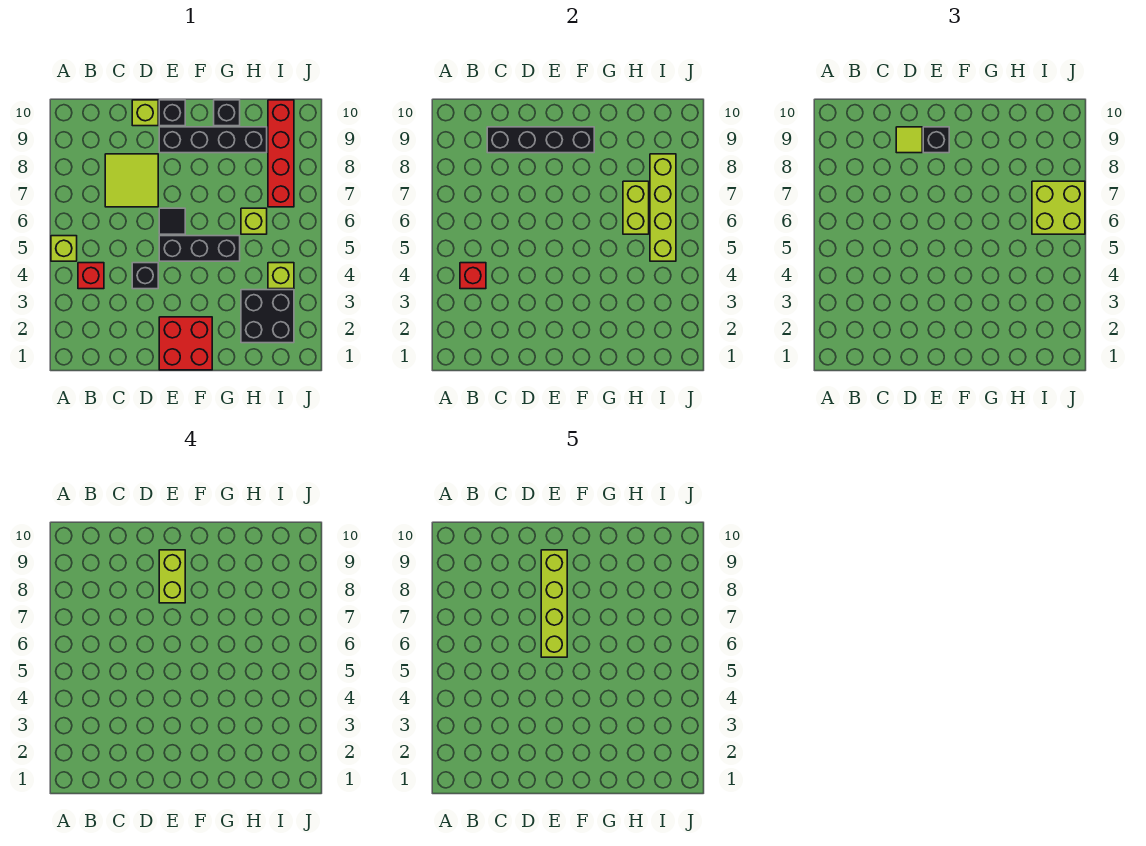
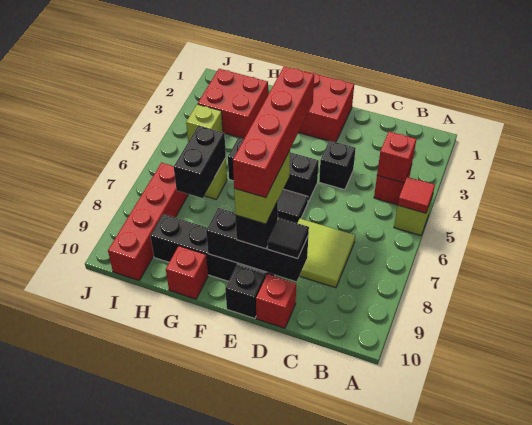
none -> red tile A5 level 2
black brick C9:F9 level 2 -> black brick D9:F9 level 2
lime tile D9 level 3 -> black tile D9 level 3
lime brick D10 level 1 -> red brick D10 level 1
lime brick E6:E9 level 5 -> red brick E6:E9 level 5
black brick G10 level 1 -> red brick G10 level 1
black brick H2:I3 level 1 -> red brick H2:I3 level 1
lime brick H6:H7 level 2 -> black brick H6:H7 level 2
lime brick I5:I8 level 2 -> none
lime brick I6:J7 level 3 -> none

